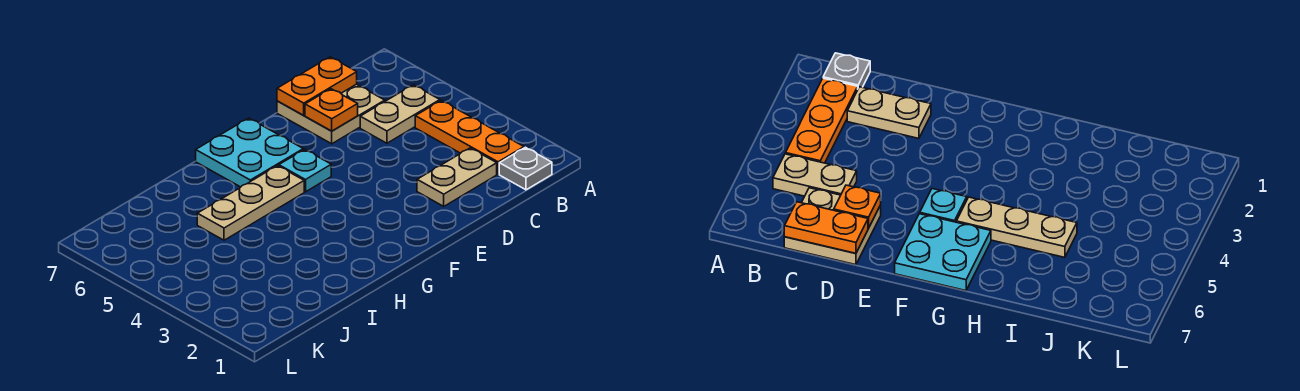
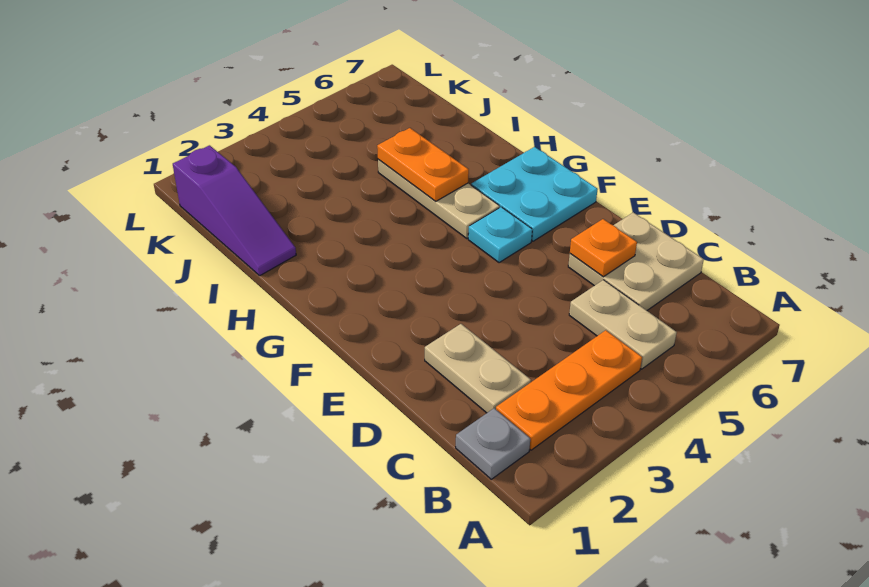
orange plate C7:D7 level 2 -> orange plate H5:I5 level 2
none -> purple slope I1:K1 level 1 top K

